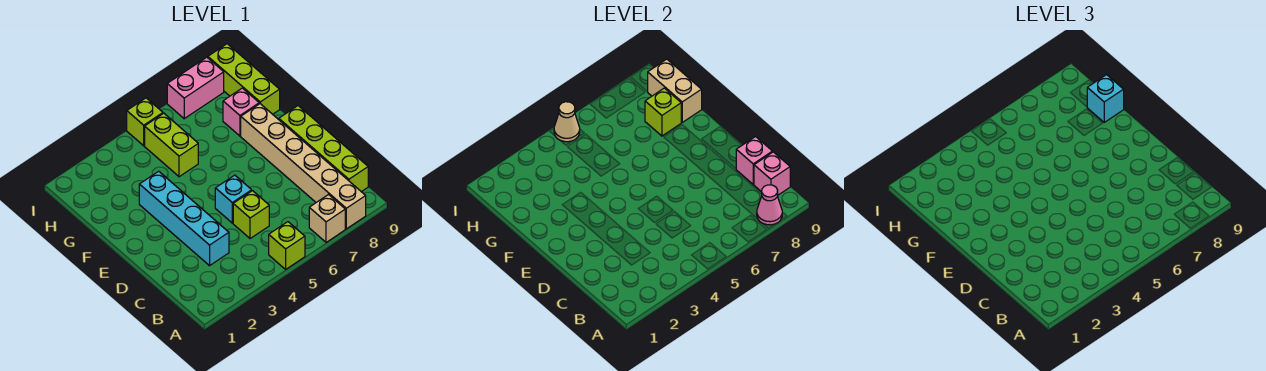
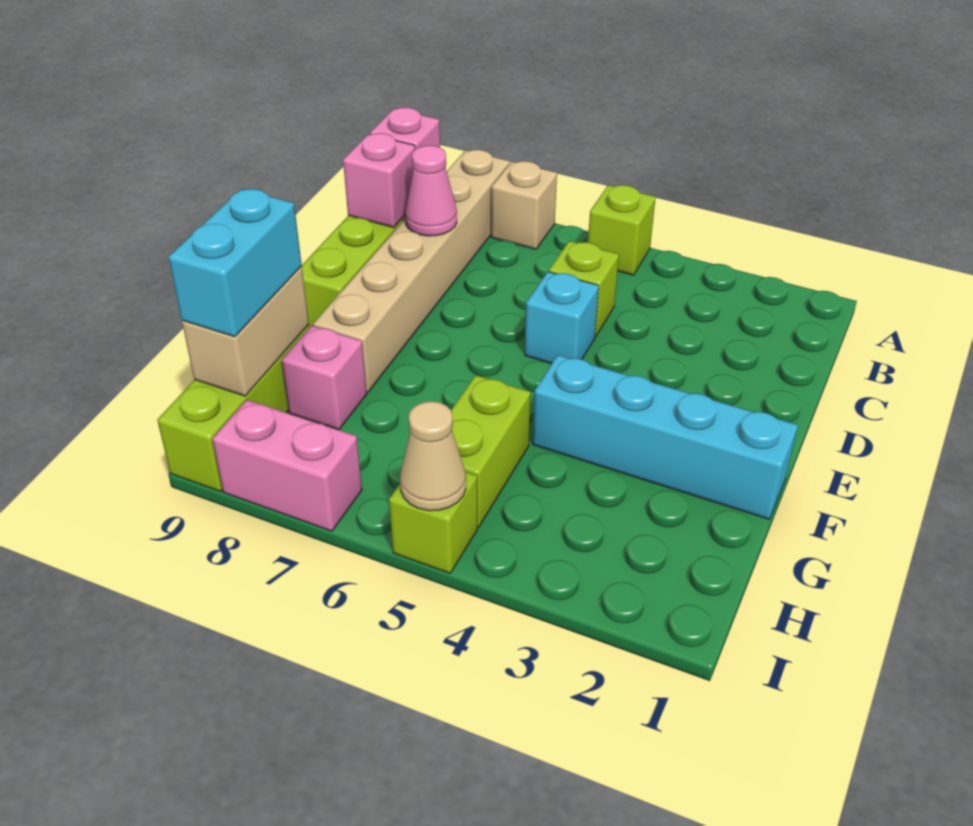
pink cone A8 level 2 -> pink cone C8 level 2
cyan brick C3:F3 level 1 -> cyan brick F1:F4 level 1
lime brick G8 level 2 -> none
cyan brick G9 level 3 -> cyan brick G9:H9 level 3

